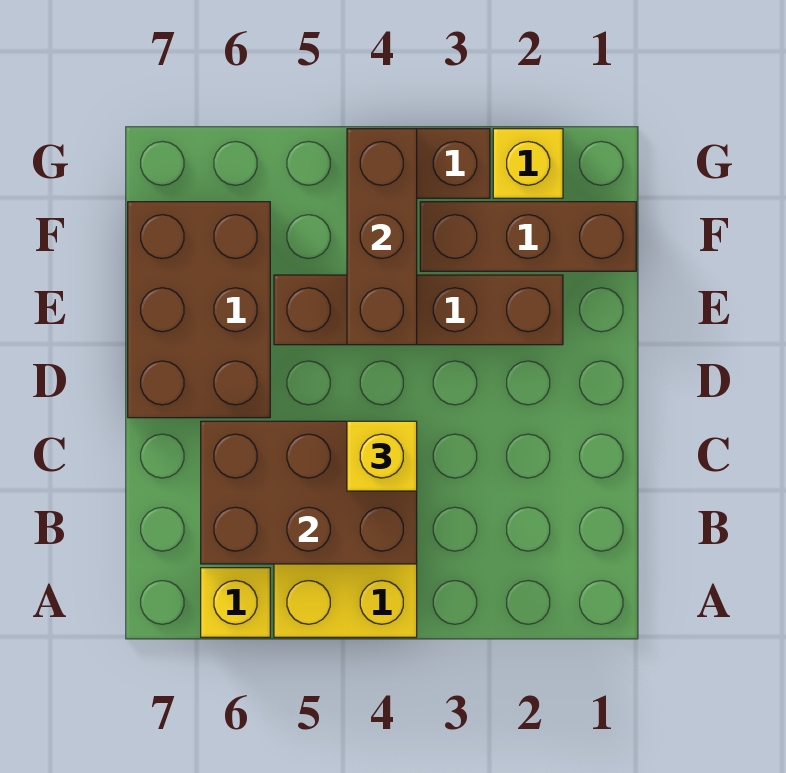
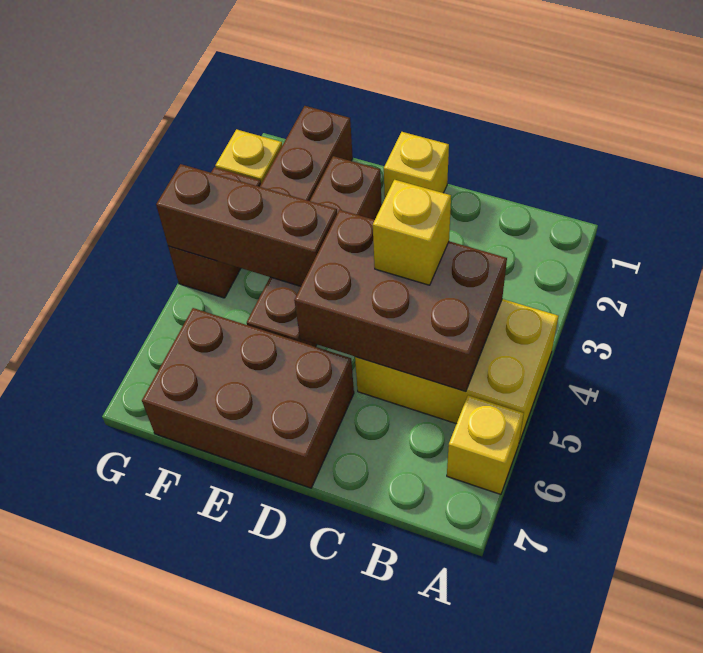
brown brick B4:C6 level 2 -> brown brick B4:D5 level 2
none -> yellow brick D1 level 1

